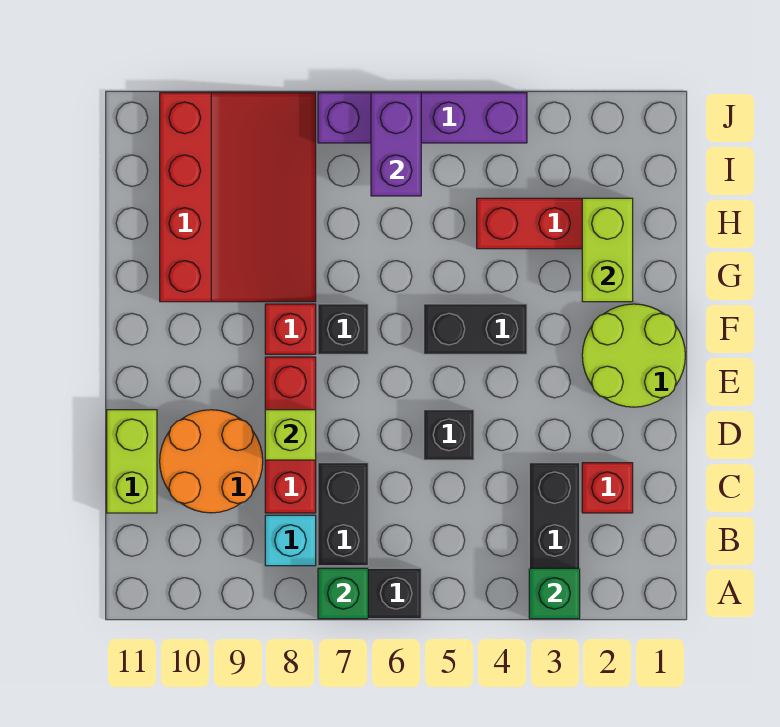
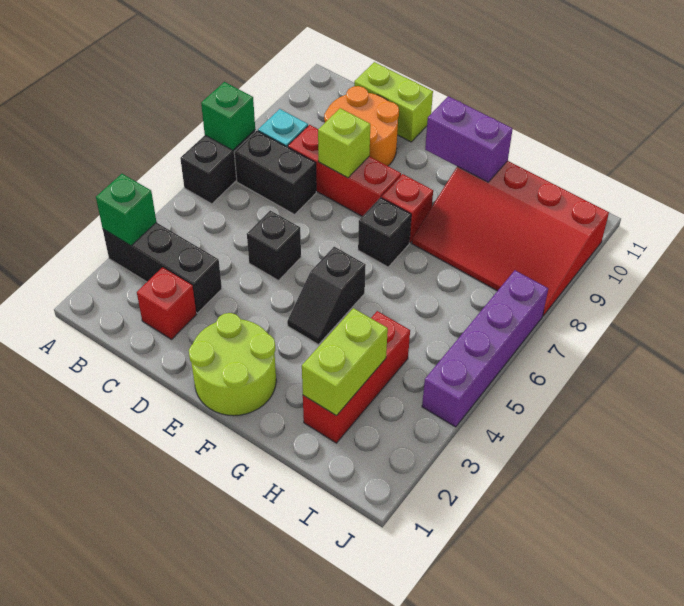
black brick F4:F5 level 1 -> black slope F4:F5 level 1 top 5
lime brick G2:H2 level 2 -> lime brick H2:H3 level 2
purple brick I6:J6 level 2 -> purple brick F10:G10 level 2

